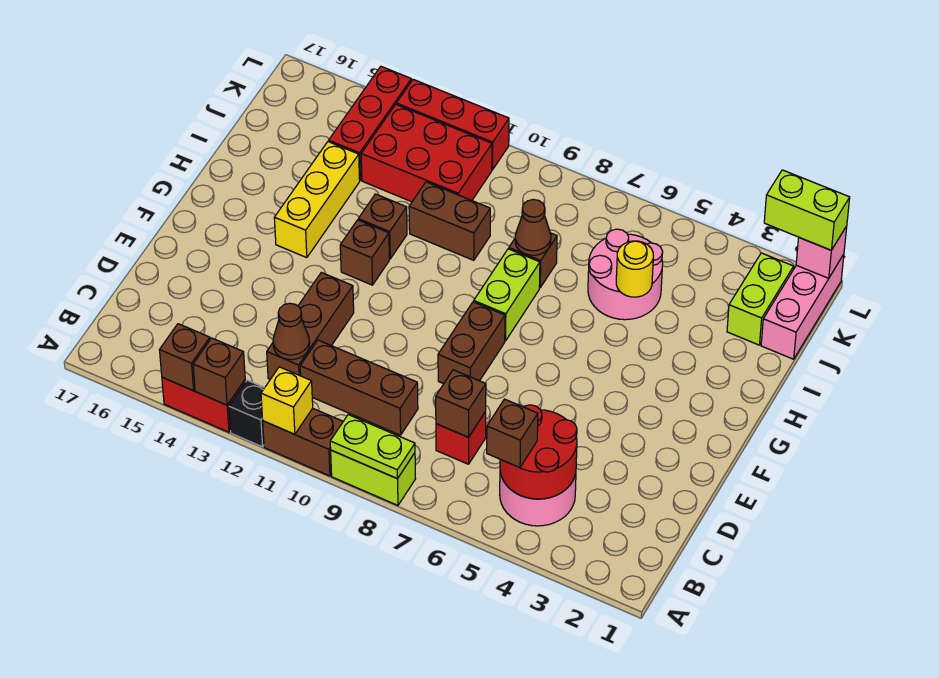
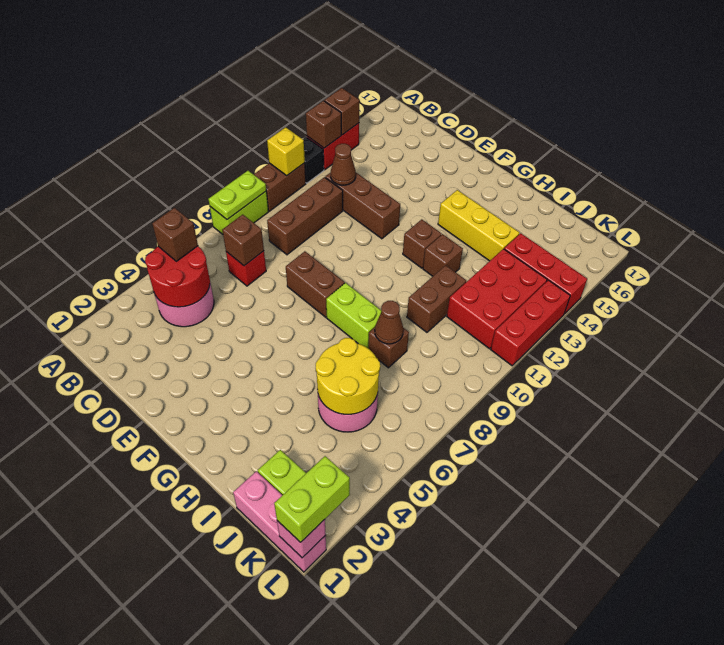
yellow round brick I5 level 2 -> yellow round brick I5:J6 level 2

